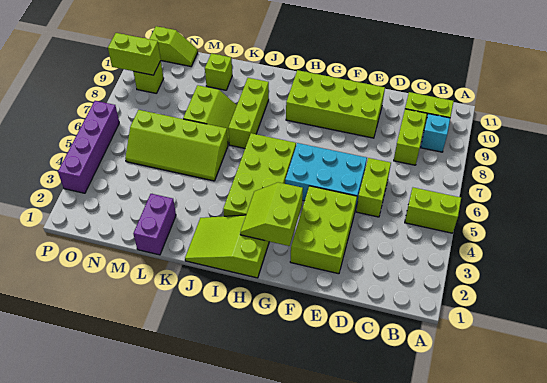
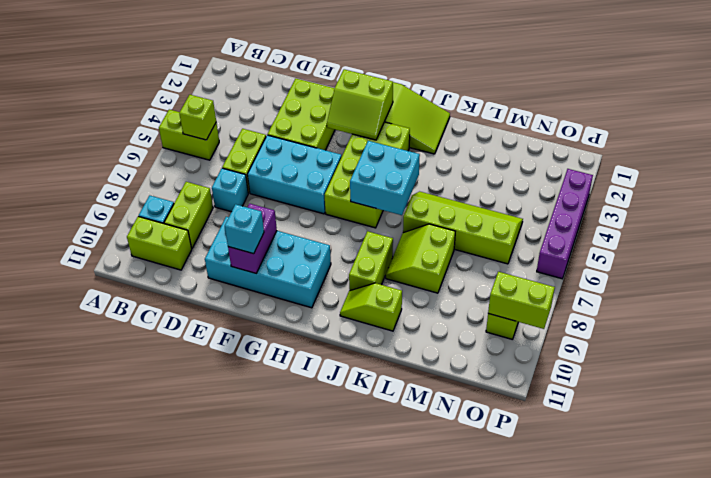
none -> cyan brick D7 level 1
lime brick E9:H10 level 1 -> cyan brick E9:H10 level 1
none -> cyan brick F10 level 3
lime slope G2:H3 level 2 top G -> lime slope G2:H3 level 2 top 2
none -> cyan brick I5:J6 level 2
lime brick J7:J9 level 1 -> lime brick J8:J9 level 1
purple brick L1:L2 level 1 -> purple brick F9:F10 level 2
lime brick L10 level 1 -> lime brick B5 level 2
lime slope N11:O11 level 1 top O -> lime slope J10:K10 level 1 top K

